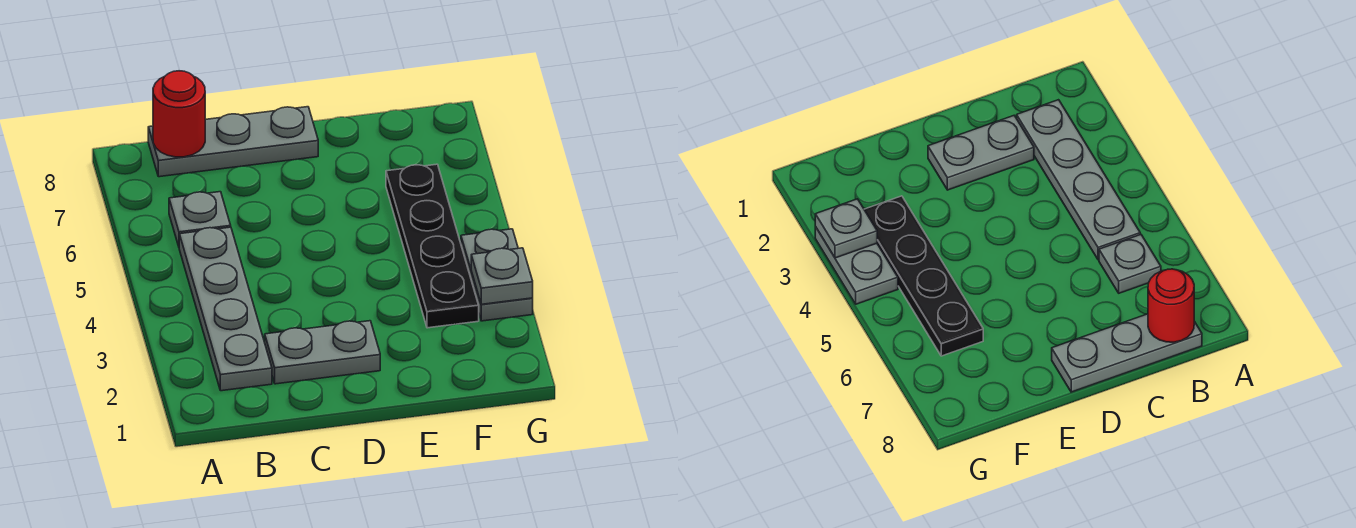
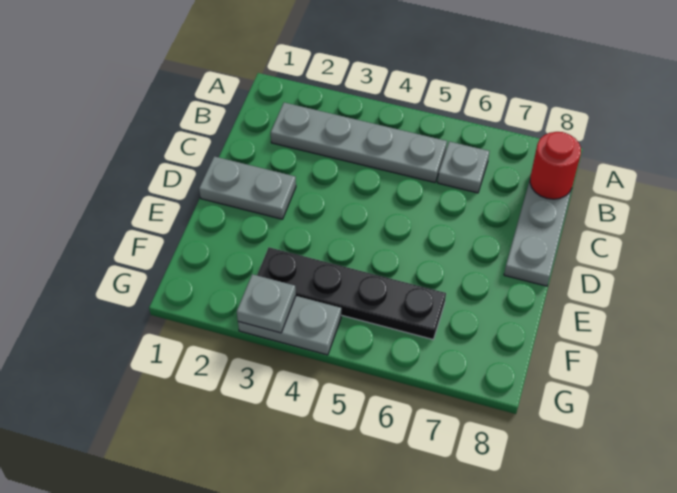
grey plate C2:D2 level 1 -> grey plate D1:D2 level 1

